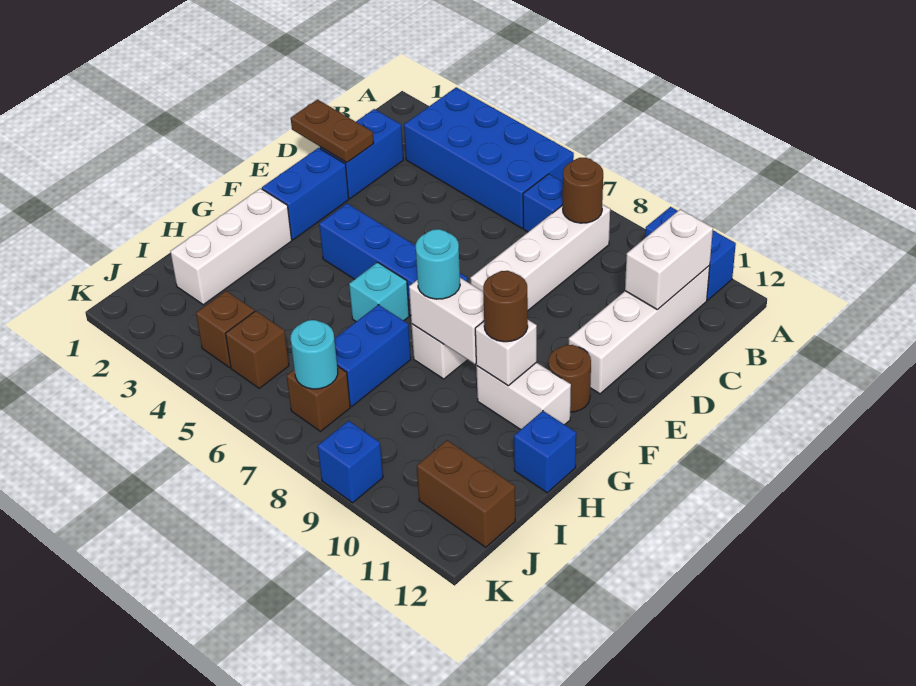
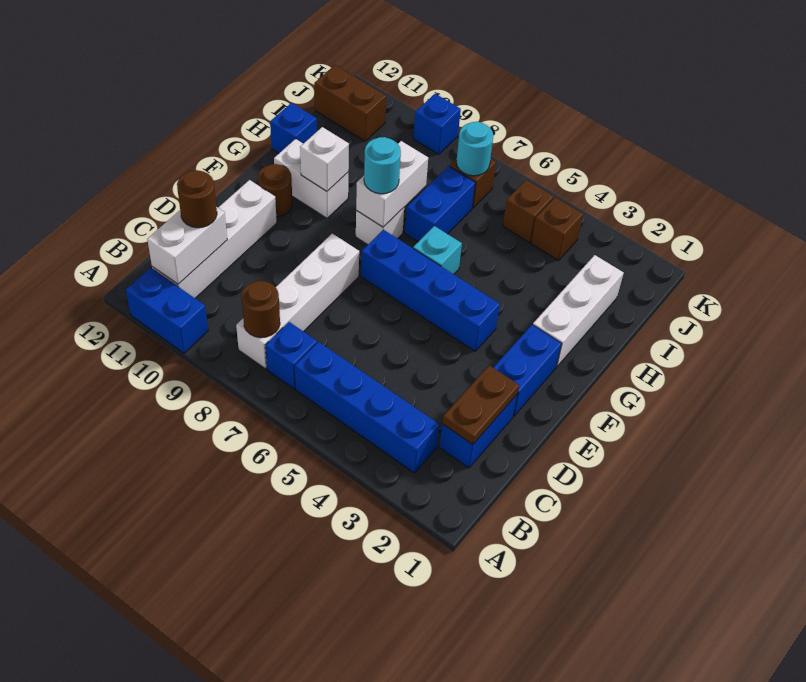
blue brick A3:B6 level 1 -> blue brick B3:B6 level 1
brown plate D1:D2 level 2 -> brown plate C2:D2 level 2
white brick G8:G9 level 2 -> white brick G8:H8 level 2
brown round brick G10 level 3 -> brown round brick C11 level 3

